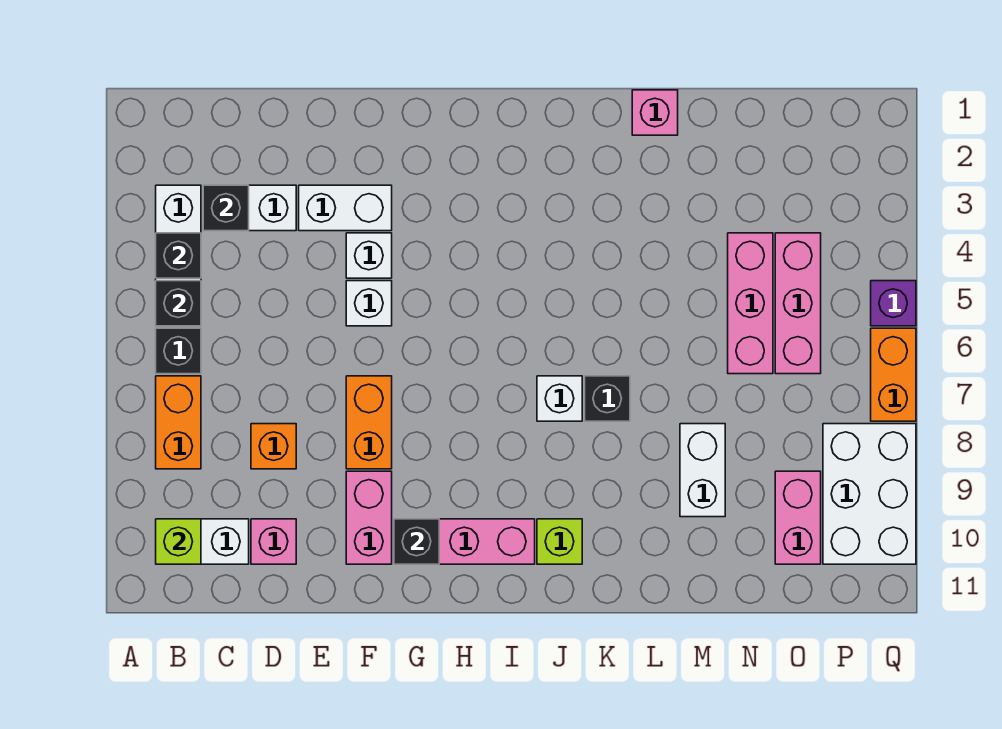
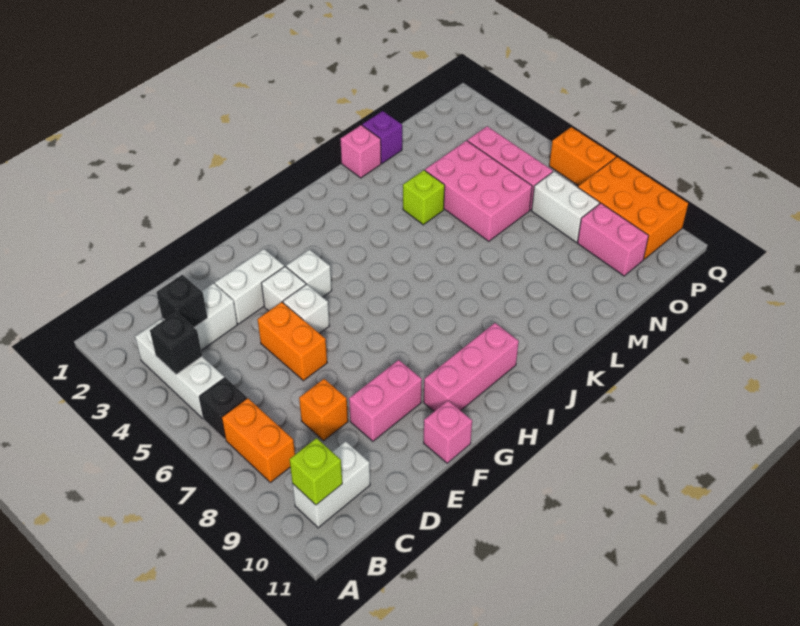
black brick B5 level 2 -> none
pink brick D10 level 1 -> pink brick F11 level 1
orange brick F7:F8 level 1 -> orange brick E5:E6 level 1
pink brick F9:F10 level 1 -> pink brick E9:F9 level 1
black brick G10 level 2 -> none
white brick J7 level 1 -> white brick G4 level 1
lime brick J10 level 1 -> lime brick L4 level 1
black brick K7 level 1 -> none
white brick M8:M9 level 1 -> white brick O7:O8 level 1
pink brick N4:N6 level 1 -> pink brick M4:N6 level 1
white brick P8:Q10 level 1 -> orange brick P8:Q10 level 1
purple brick Q5 level 1 -> purple brick M1 level 1

